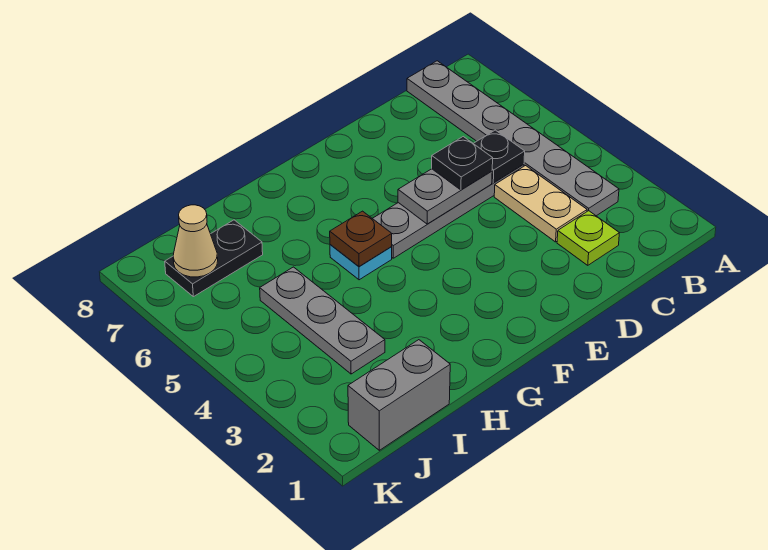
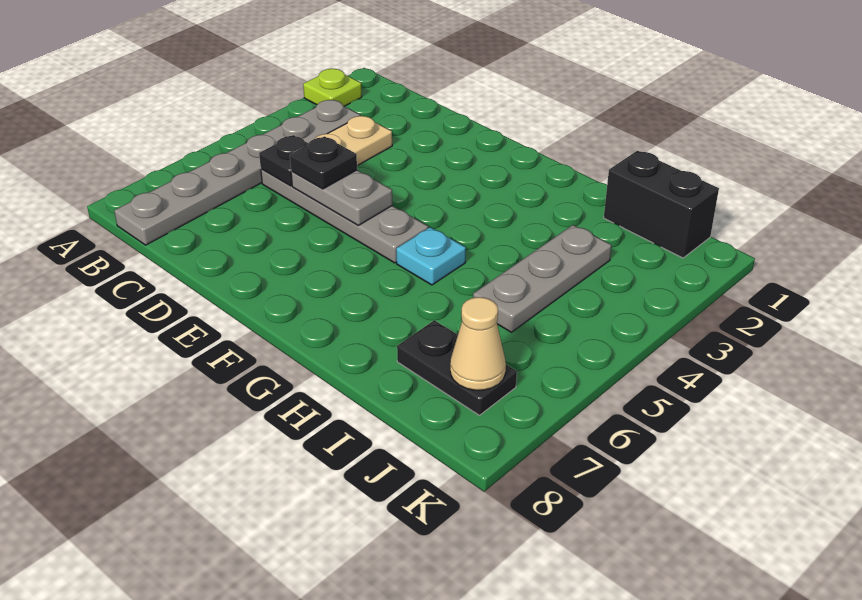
lime plate C2 level 1 -> lime plate A2 level 1
brown plate G5 level 2 -> none
grey brick I1:J1 level 1 -> black brick I1:J1 level 1

